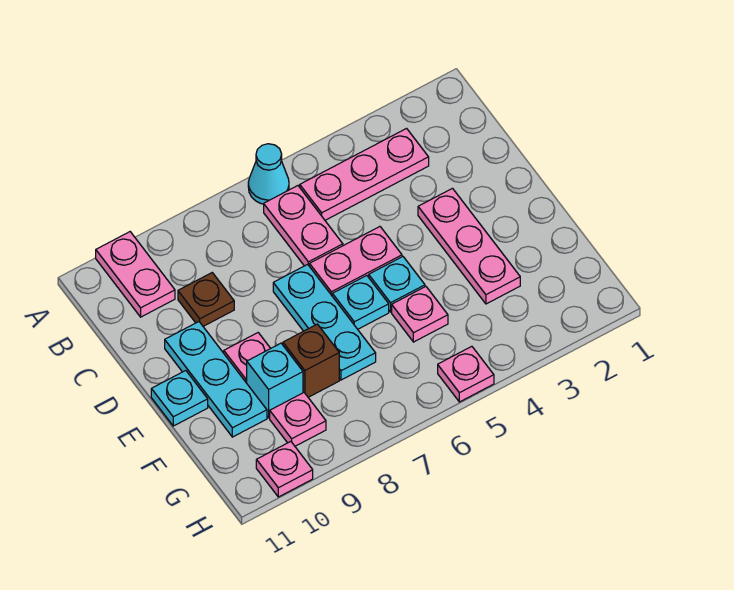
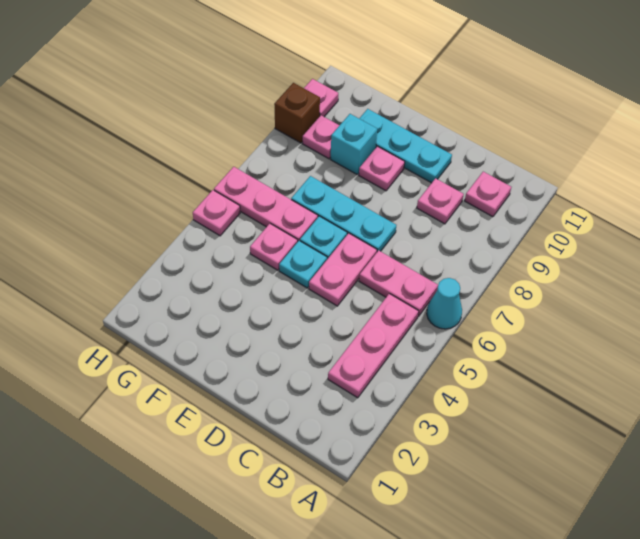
pink plate A10:B10 level 1 -> pink plate B10 level 1
brown plate C9 level 1 -> pink plate C9 level 1
pink plate D3:F3 level 1 -> pink plate F6:H6 level 1
cyan plate E11 level 1 -> none
brown brick F8 level 1 -> brown brick H9 level 1

